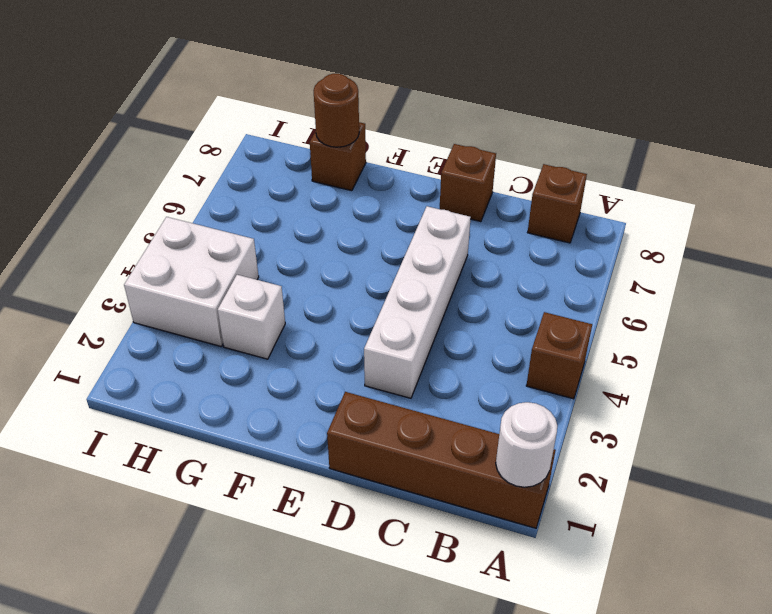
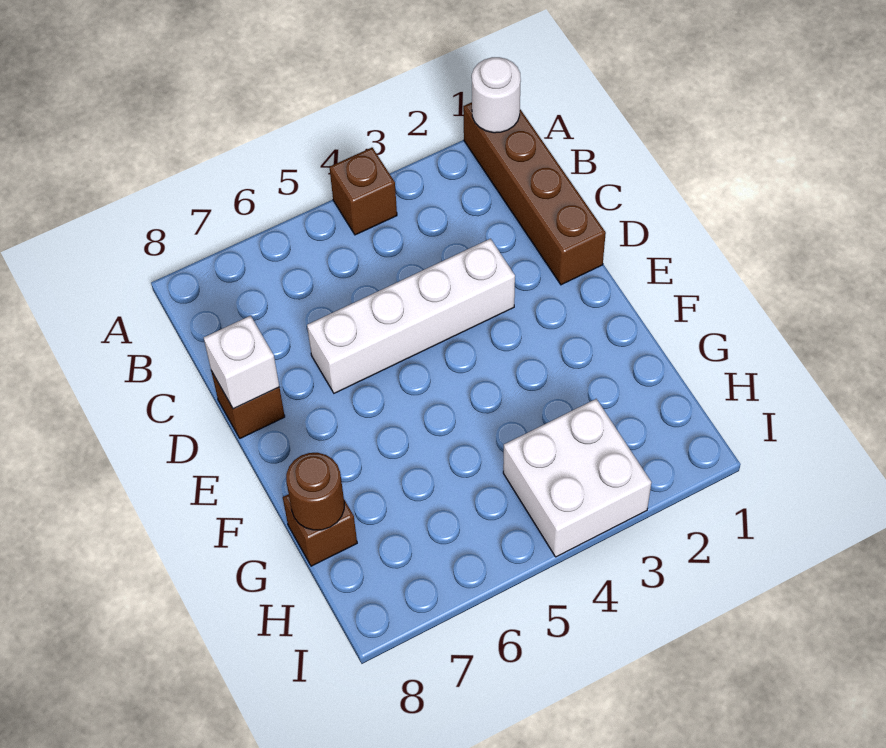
brown brick B8 level 1 -> none
white brick G3 level 1 -> white brick D8 level 2

